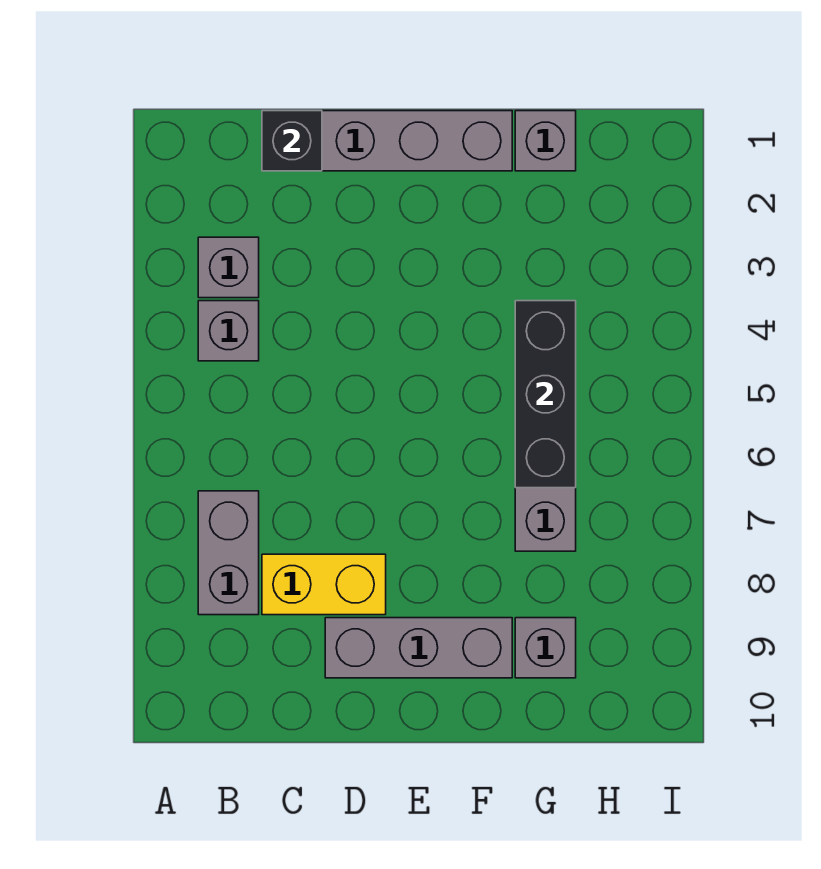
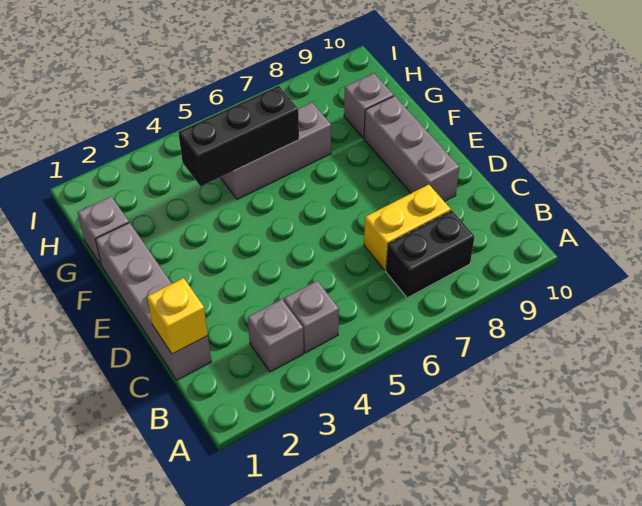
grey brick B7:B8 level 1 -> black brick B7:B8 level 1
black brick C1 level 2 -> yellow brick C1 level 2
yellow brick C8:D8 level 1 -> yellow brick C7:C8 level 1

